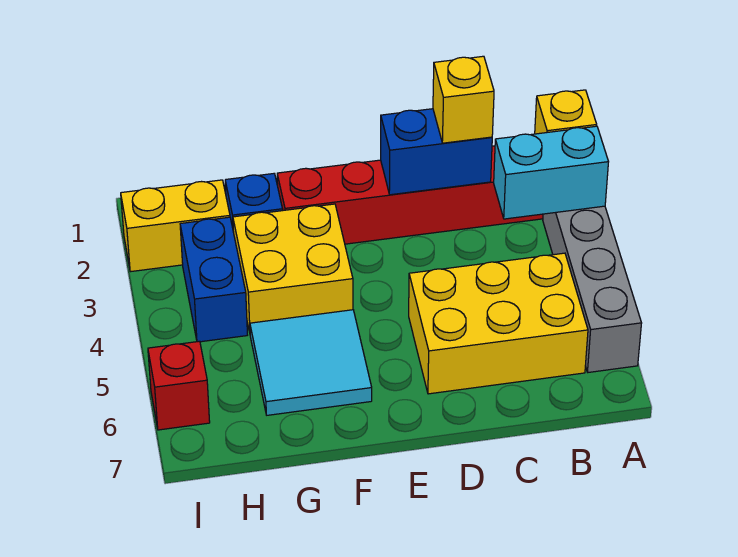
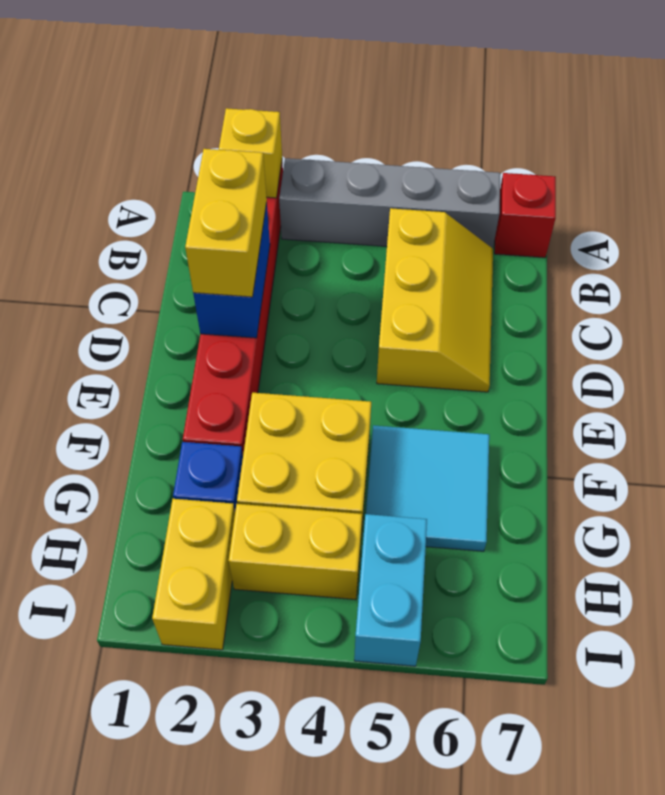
cyan brick A3:B3 level 2 -> cyan brick H5:I5 level 1
yellow brick B5:D6 level 1 -> yellow slope B5:D6 level 1 top 5
yellow brick C2 level 3 -> yellow brick C2:D2 level 3
blue brick H3:H4 level 1 -> yellow brick H3:H4 level 1
red brick I6 level 1 -> red brick A7 level 1

